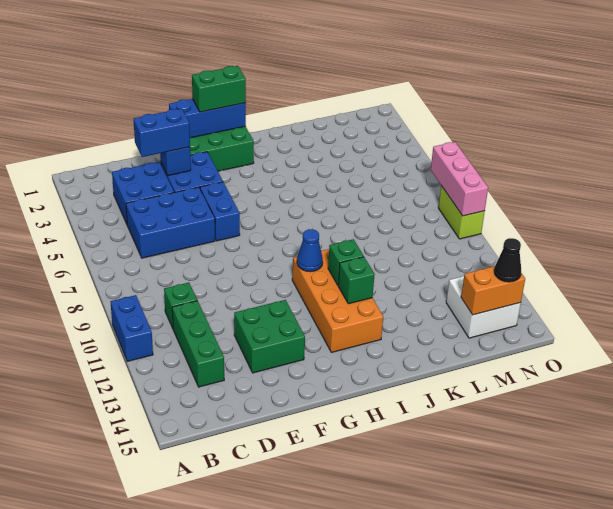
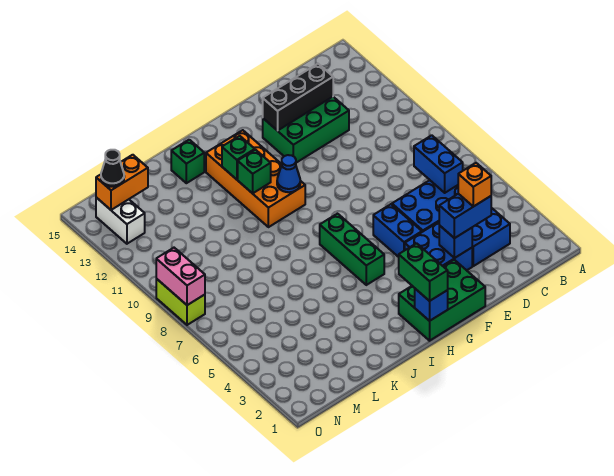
blue brick A10:A11 level 1 -> blue brick C6:C7 level 2
green brick C10 level 1 -> green brick J14 level 1
green brick C11:C13 level 1 -> green brick H5:H7 level 1
none -> orange brick D3 level 4
none -> black brick D13:F13 level 2
green brick E12:F13 level 1 -> green brick D12:F13 level 1
blue brick F1:H1 level 2 -> blue brick H1 level 2
green brick G1:H1 level 3 -> green brick H1:H2 level 3
white brick M13:N14 level 1 -> white brick N13:N14 level 1
pink brick O7:O9 level 2 -> pink brick O8:O9 level 2

